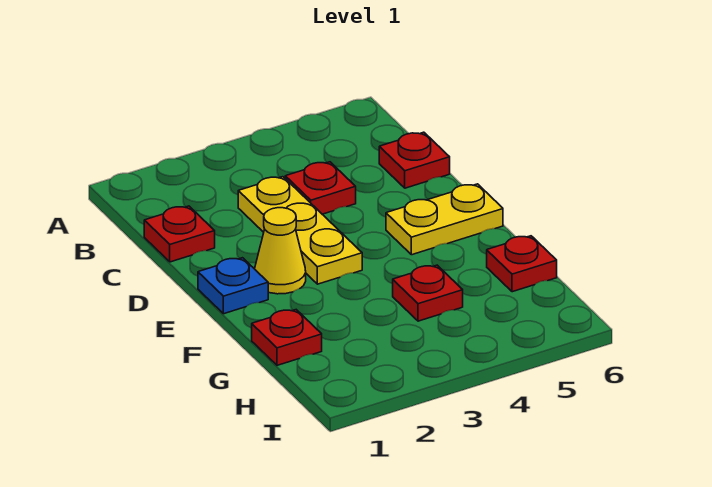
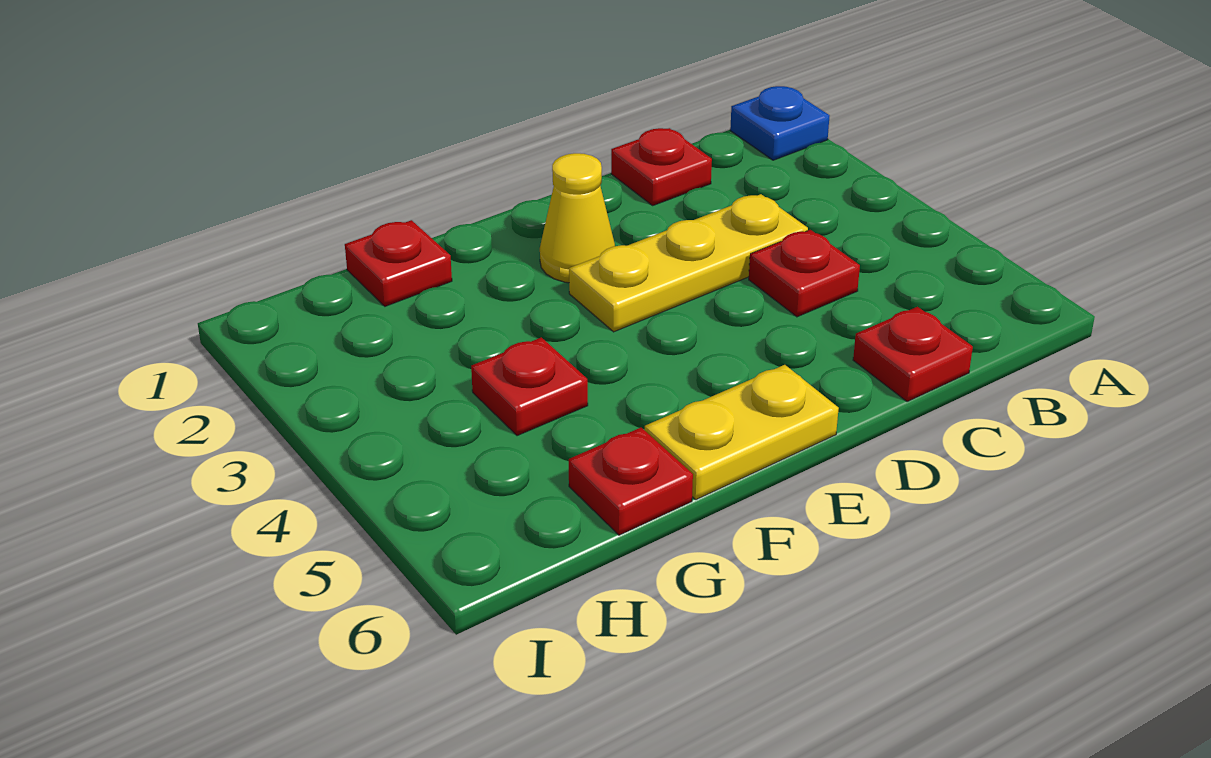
blue plate E1 level 1 -> blue plate A1 level 1
yellow plate E5:E6 level 1 -> yellow plate E6:F6 level 1

